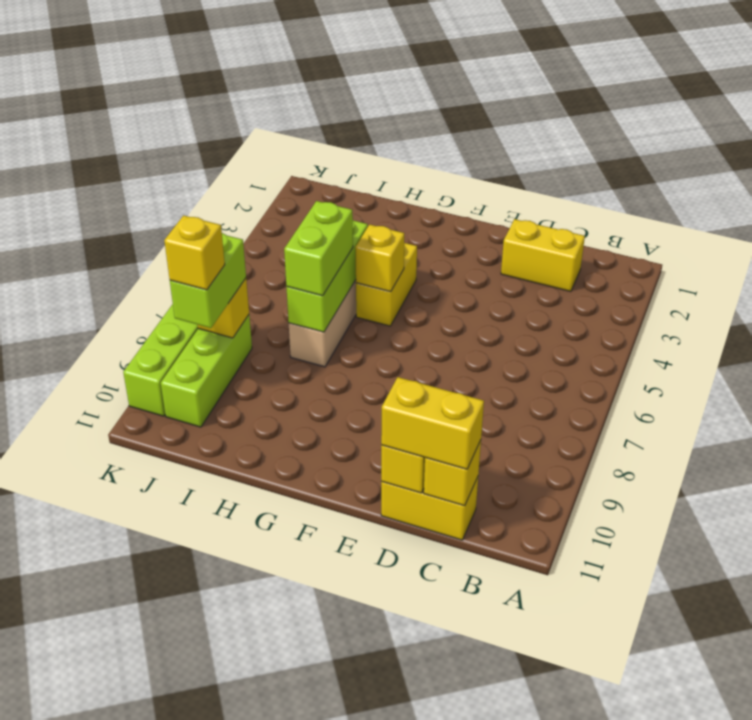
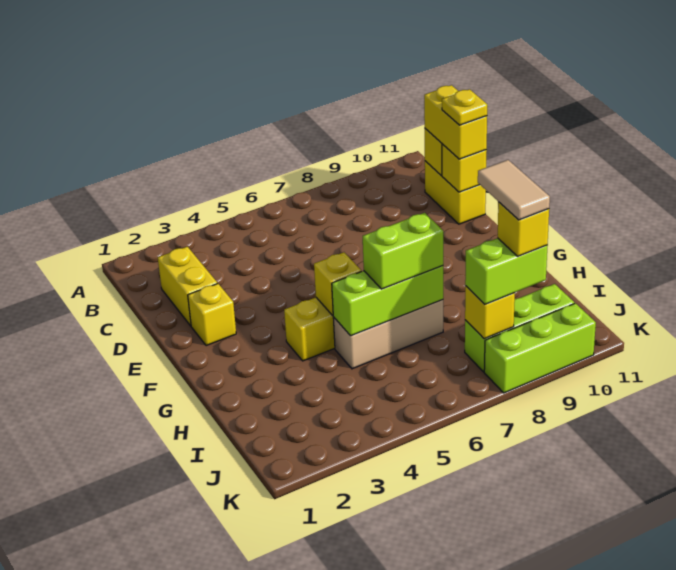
none -> yellow plate D11 level 4
none -> yellow brick E2 level 1
none -> tan tile I9:J9 level 5

